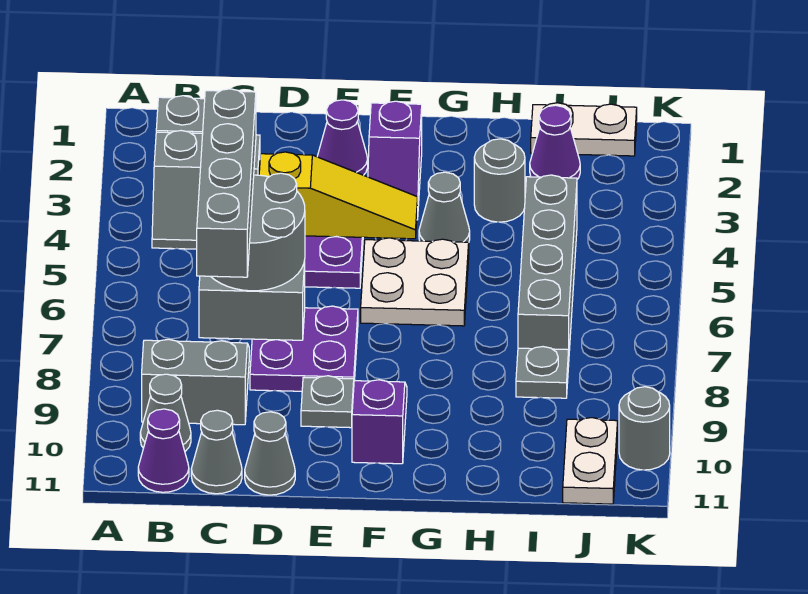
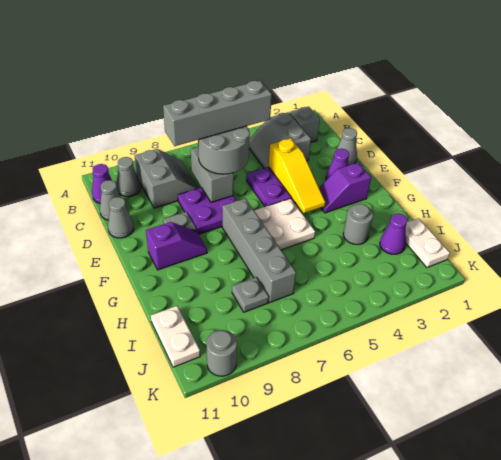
grey cone G4 level 1 -> grey cone D1 level 1
grey brick I4:I7 level 1 -> grey brick F7:I7 level 1
white plate J10:J11 level 1 -> white plate I11:J11 level 1

